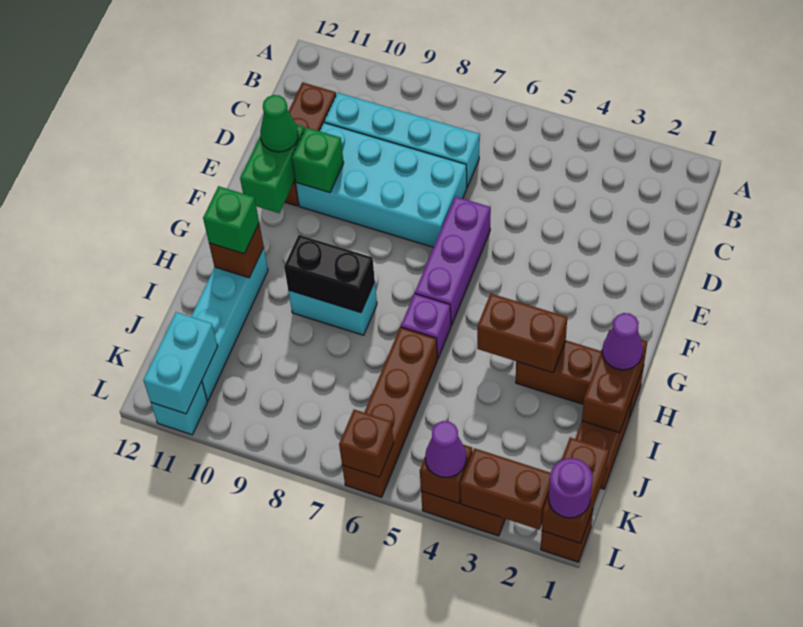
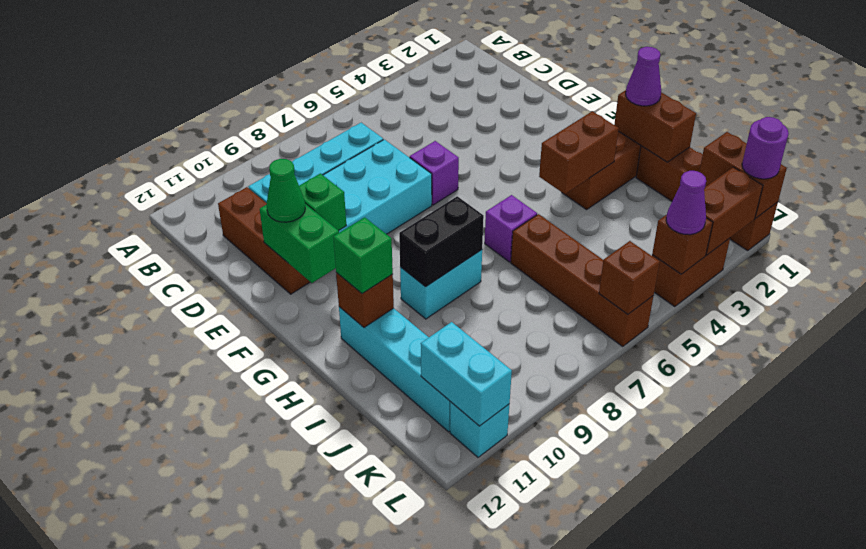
purple brick E6:G6 level 1 -> purple brick E6 level 1

